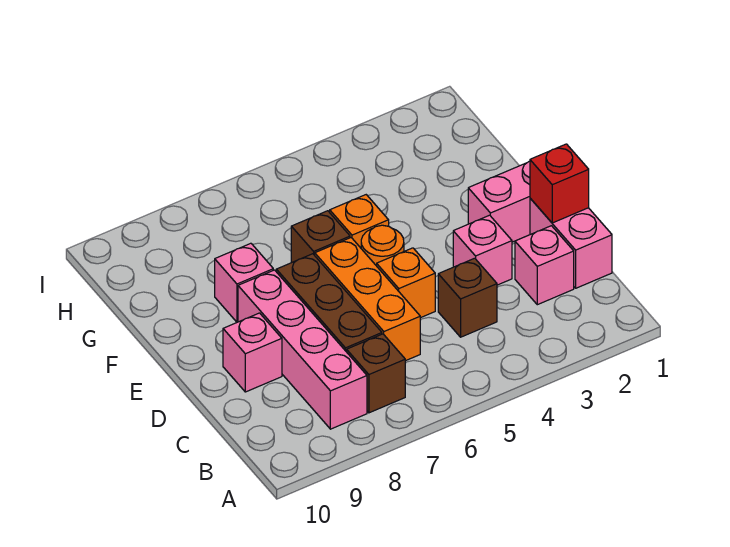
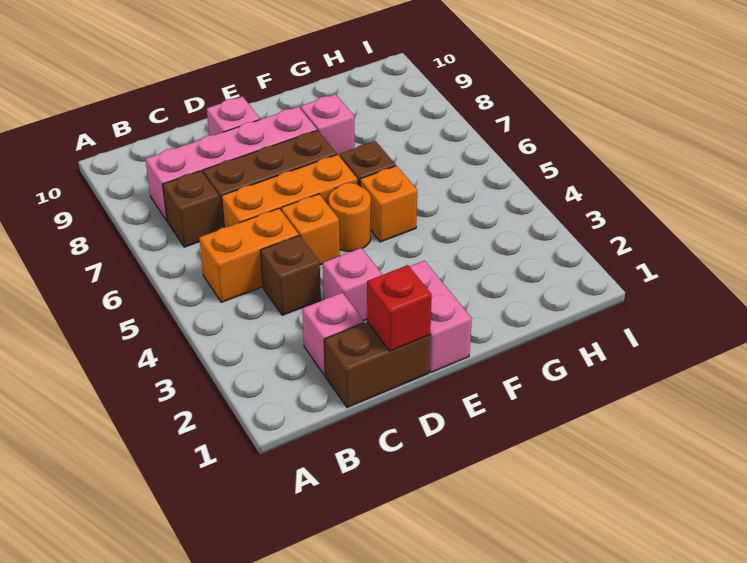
none -> orange brick B5:C5 level 1
pink brick C1:D1 level 1 -> brown brick C1:D1 level 1

